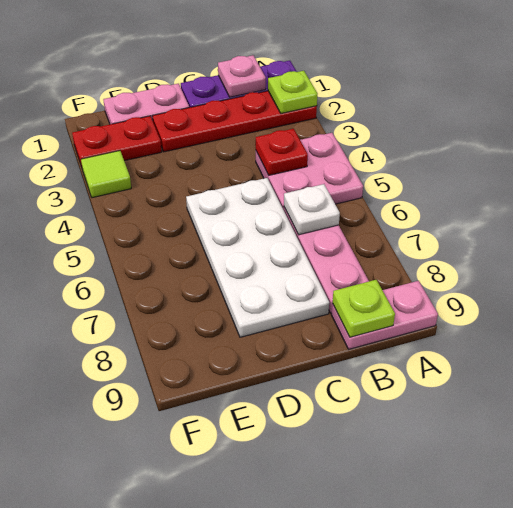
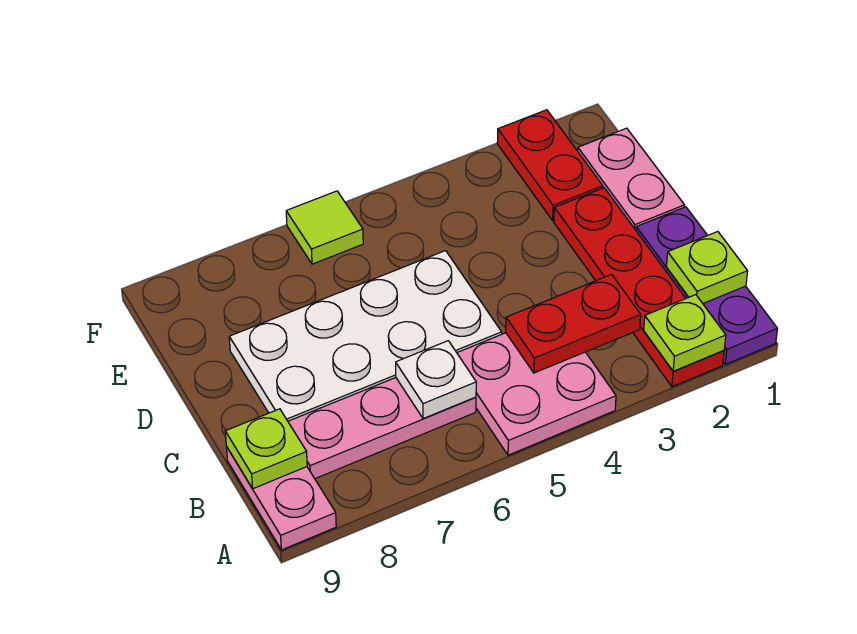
pink plate B1 level 2 -> lime plate B1 level 2
red plate B4 level 2 -> red plate B3:B4 level 2
lime tile F3 level 1 -> lime tile F6 level 1

